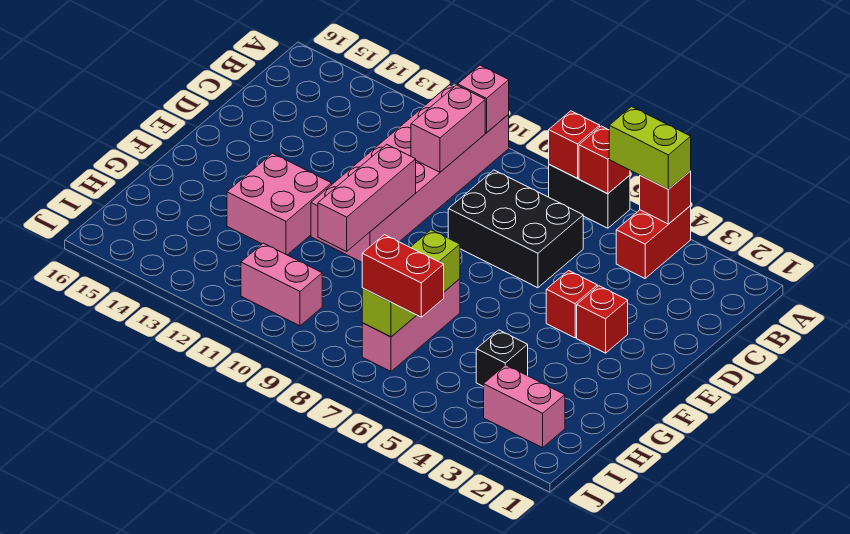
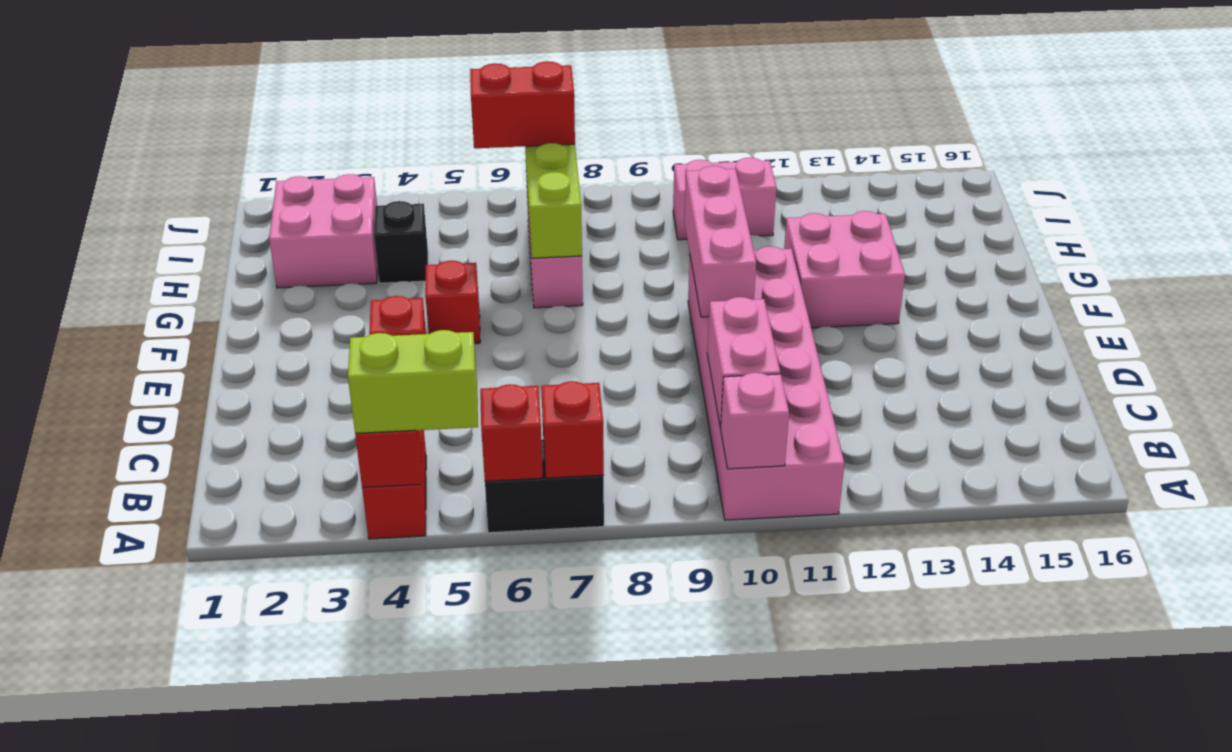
black brick C6:D8 level 1 -> none
red brick E3 level 1 -> red brick F5 level 1
pink brick I2:I3 level 1 -> pink brick H2:I3 level 1

